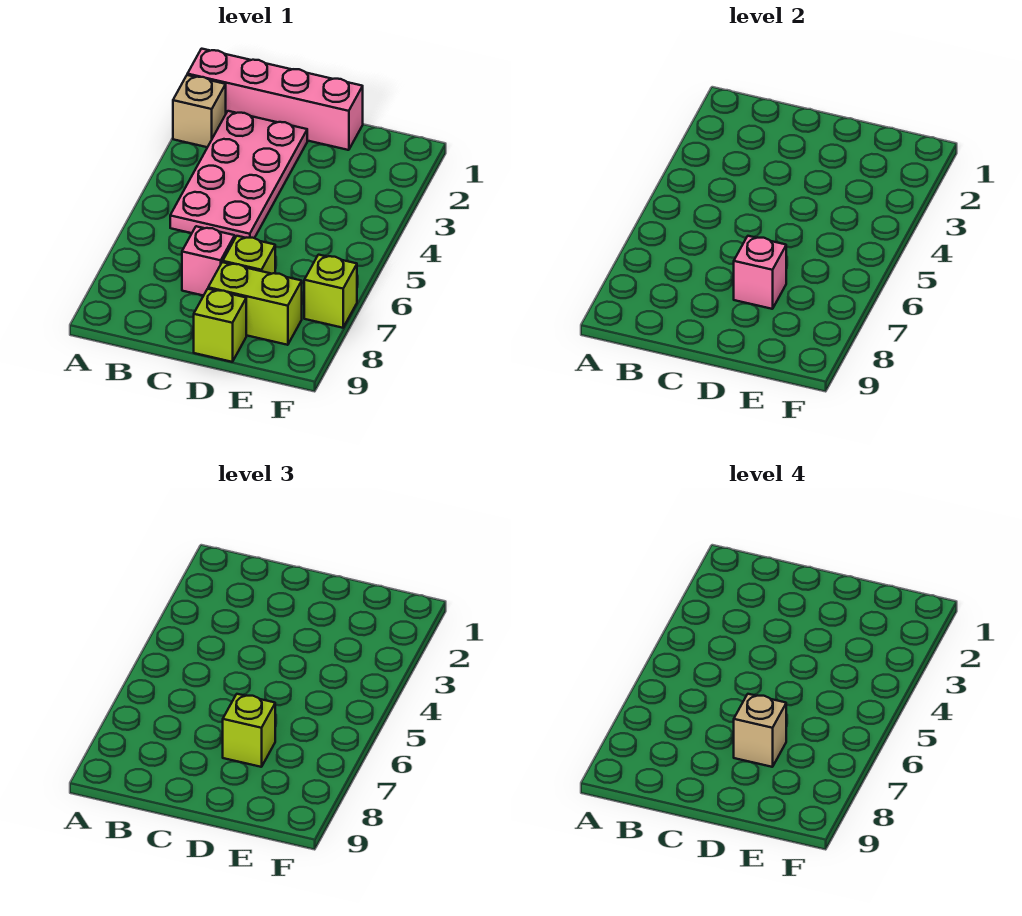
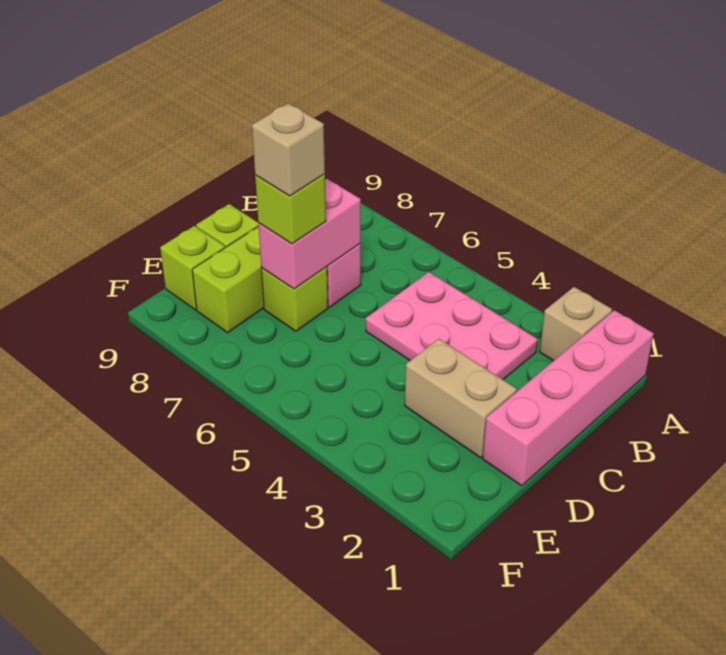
pink plate B2:C5 level 1 -> pink plate B3:C5 level 1
none -> tan brick D2:D3 level 1
pink brick D7 level 2 -> pink brick C7:D7 level 2
lime brick F7 level 1 -> lime brick E9 level 1

